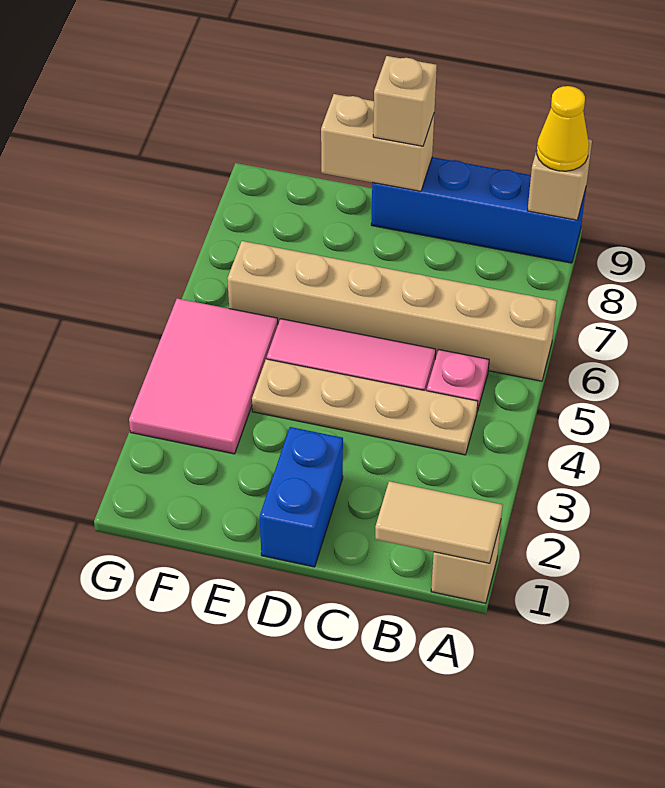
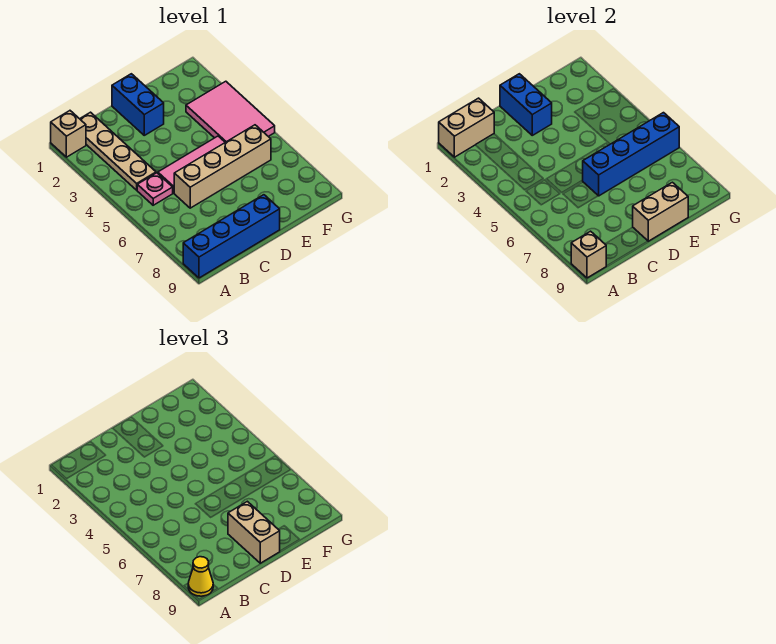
tan tile A1:B1 level 2 -> tan brick A1:B1 level 2
tan brick A6:F6 level 1 -> tan brick C6:F6 level 1
tan plate B4:E4 level 1 -> tan plate B1:B4 level 1
none -> blue brick D1:D2 level 2
none -> blue brick D6:G6 level 2
tan brick D9 level 3 -> tan brick D8:D9 level 3

